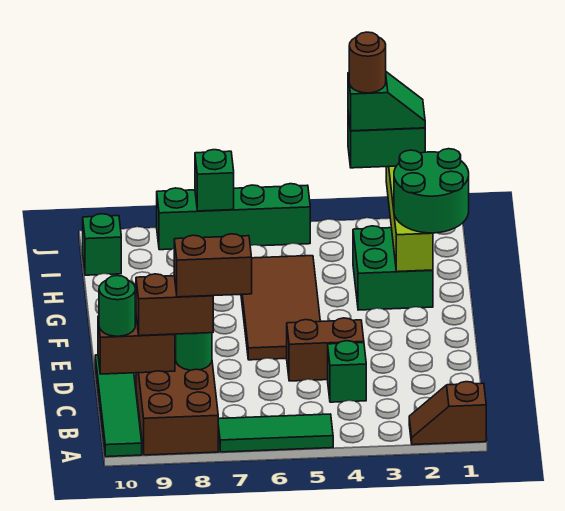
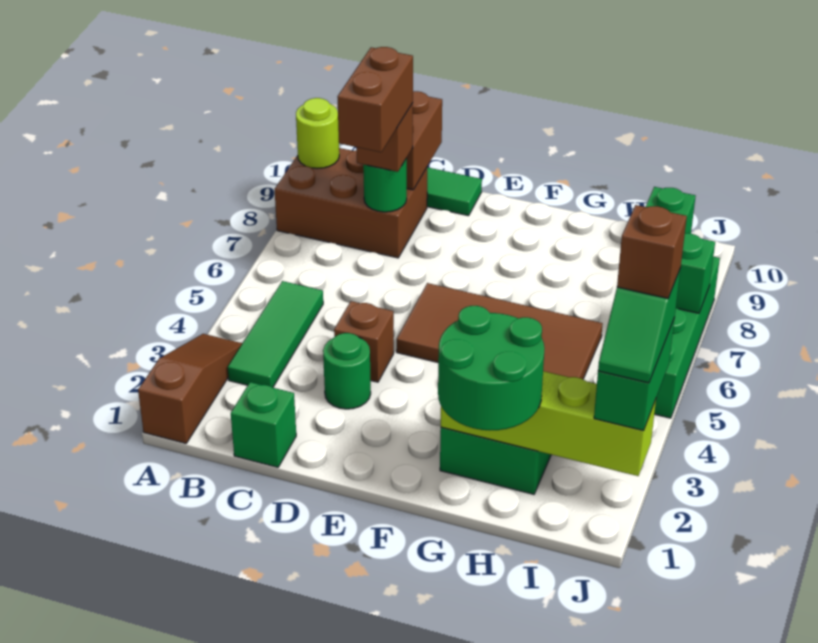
brown slope A1:A2 level 1 top 1 -> brown slope A1:A3 level 1 top 1
green tile A5:A7 level 1 -> green tile B3:B5 level 1
none -> lime round brick A9 level 2
green brick C4 level 1 -> green brick C1 level 1
brown brick C8:C9 level 3 -> brown brick C8 level 3
green round brick C10 level 3 -> green round brick D3 level 1
brown brick D4:D5 level 1 -> brown brick D4 level 1
brown round brick J3 level 5 -> brown brick J3 level 5

